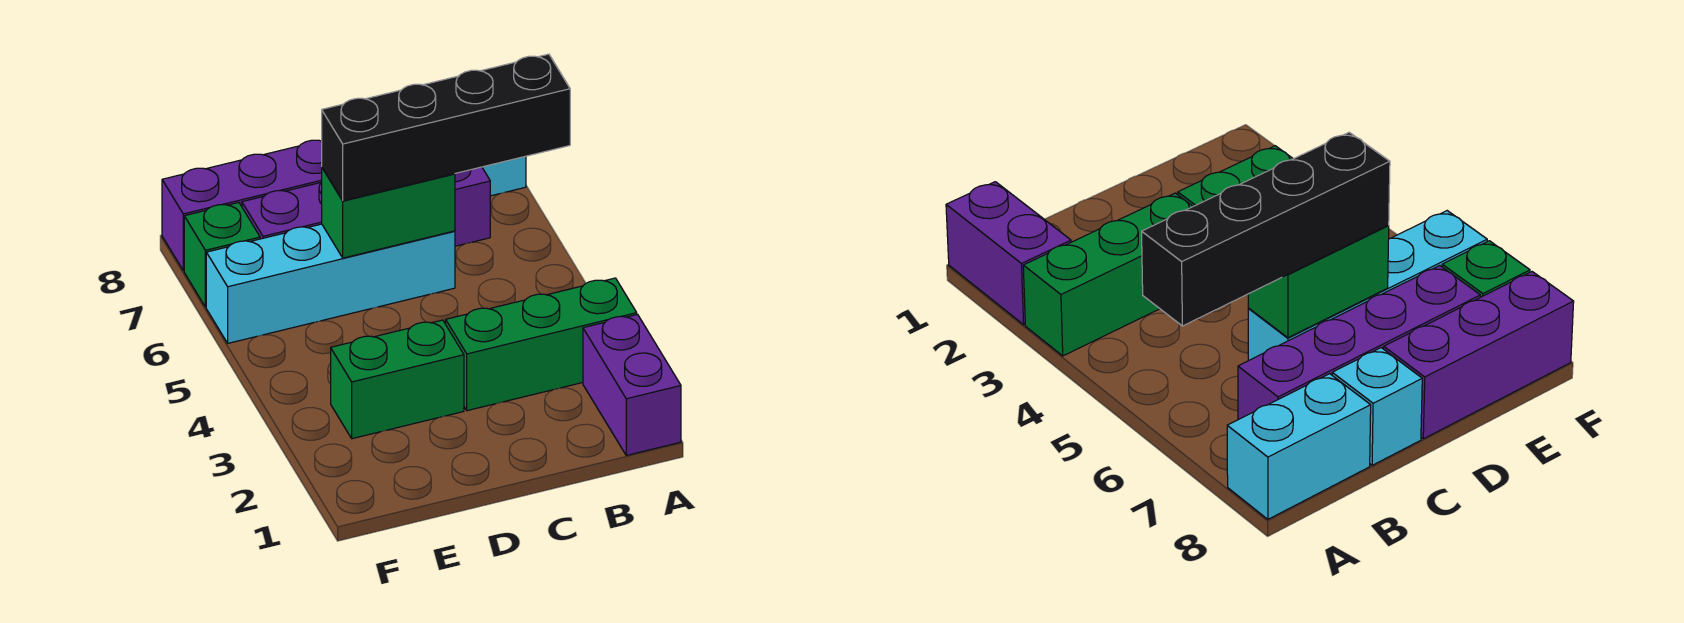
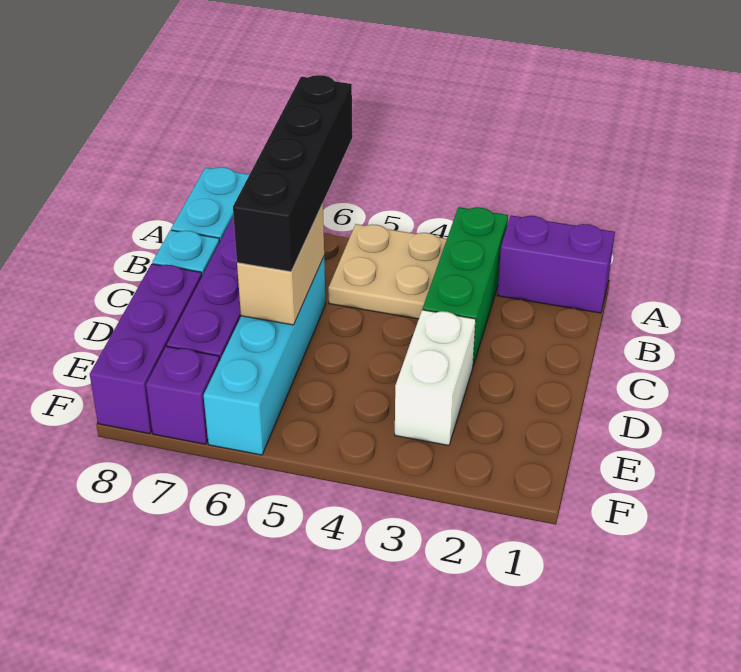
none -> tan plate A4:B5 level 1
green brick C6:D6 level 2 -> tan brick C6:D6 level 2
green brick D3:E3 level 1 -> white brick D3:E3 level 1
green brick F7 level 1 -> purple brick F7 level 1

